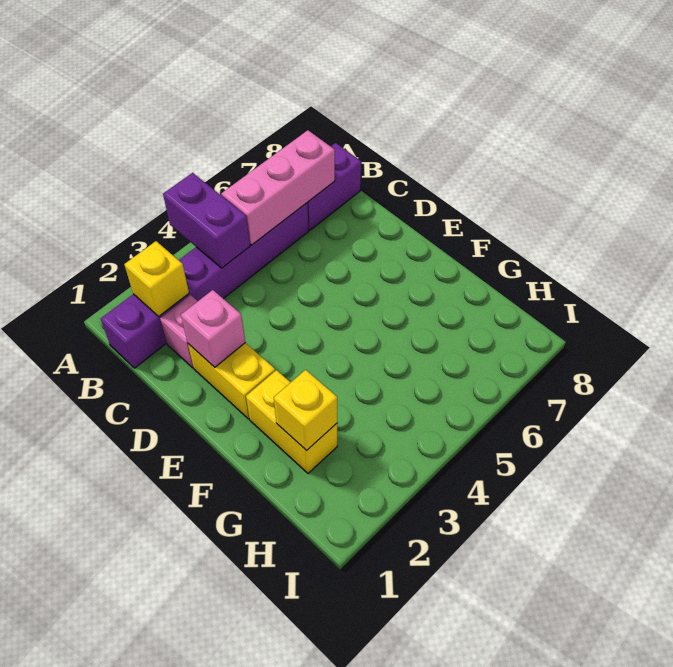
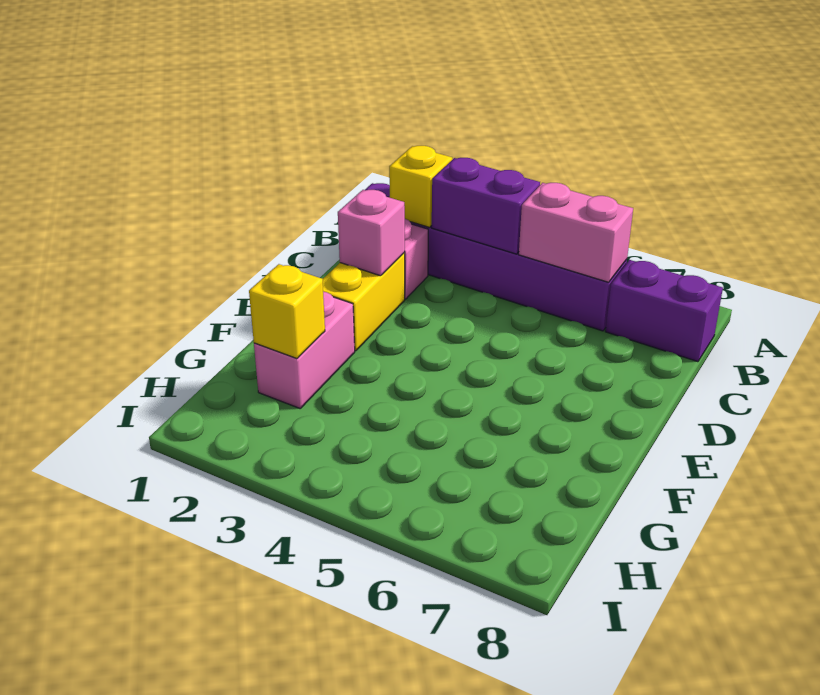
purple brick A4:B4 level 2 -> purple brick B3:B4 level 2
pink brick B5:B7 level 2 -> pink brick B5:B6 level 2
yellow brick F2:G2 level 1 -> pink brick F2:G2 level 1

